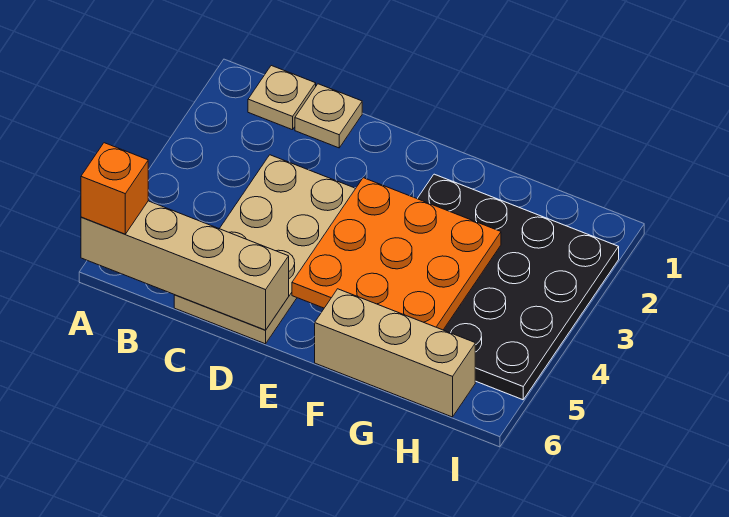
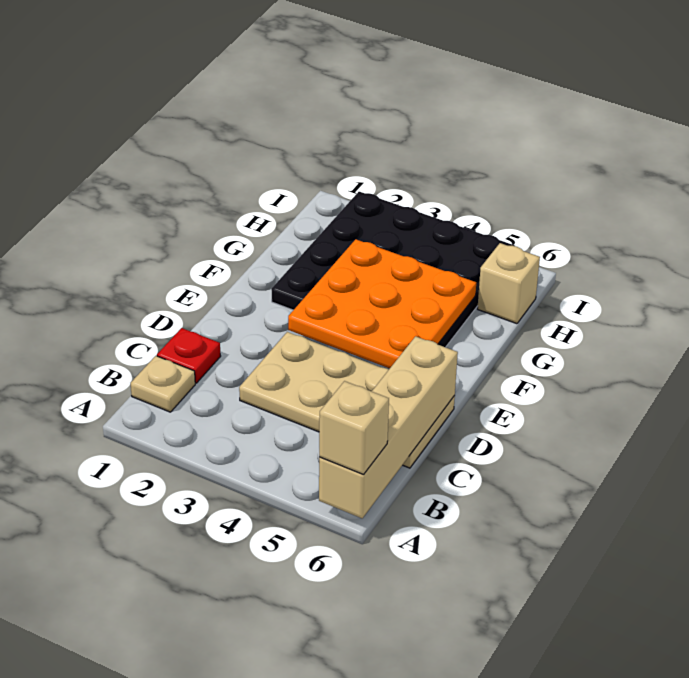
orange brick A6 level 3 -> tan brick A6 level 3
tan plate C1 level 1 -> red plate C1 level 1
tan brick F6:H6 level 1 -> tan brick H6 level 1

